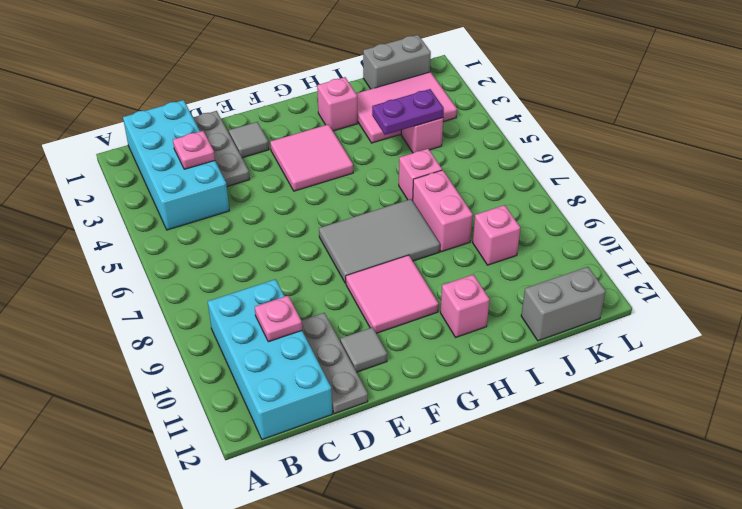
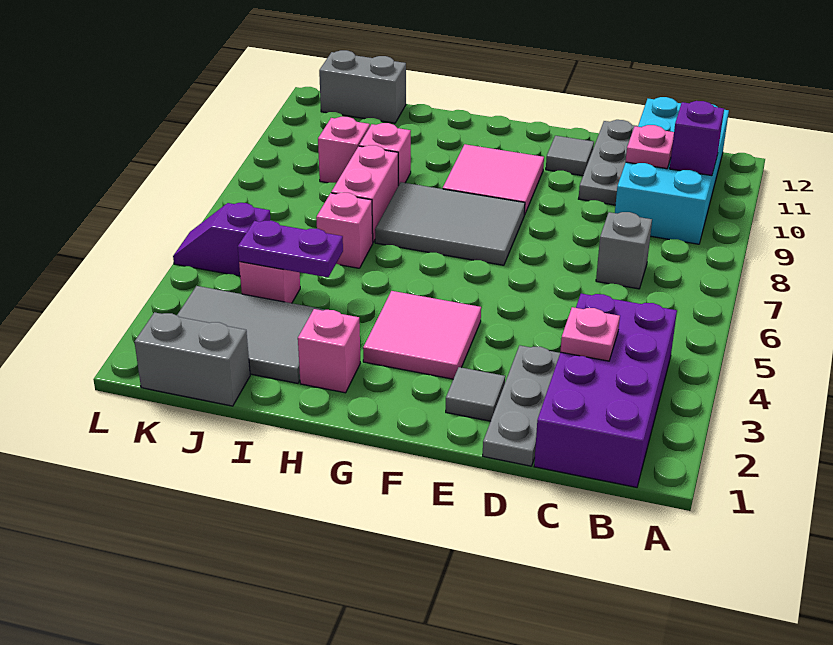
cyan brick B1:C4 level 1 -> purple brick B1:C4 level 1
none -> purple brick B10 level 2
none -> grey brick C7 level 1
pink brick H11 level 1 -> pink brick I9 level 1
pink tile I2:K3 level 1 -> grey tile I2:K3 level 1
none -> purple slope K5:L5 level 1 top K

